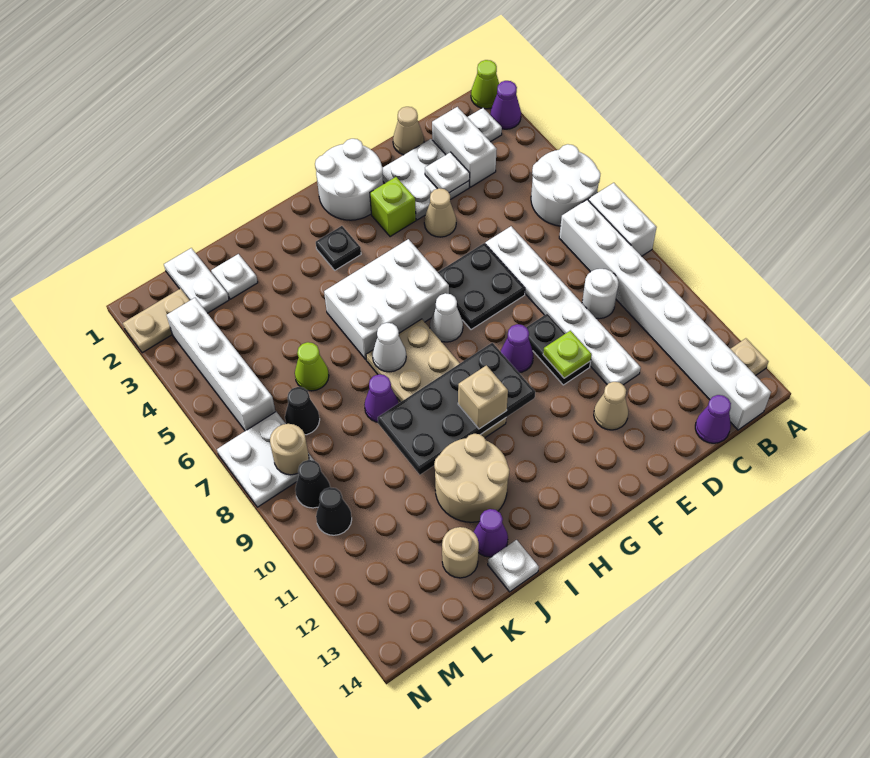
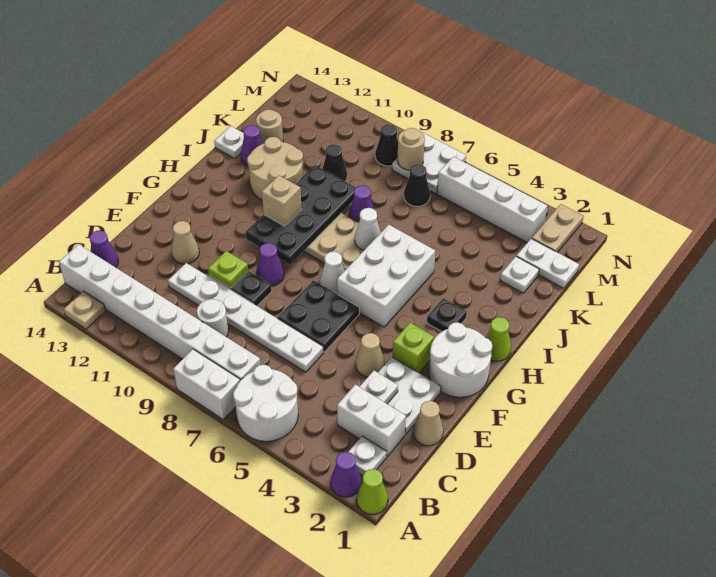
lime cone K6 level 1 -> lime cone H1 level 1
black cone M10 level 1 -> black cone K10 level 1

